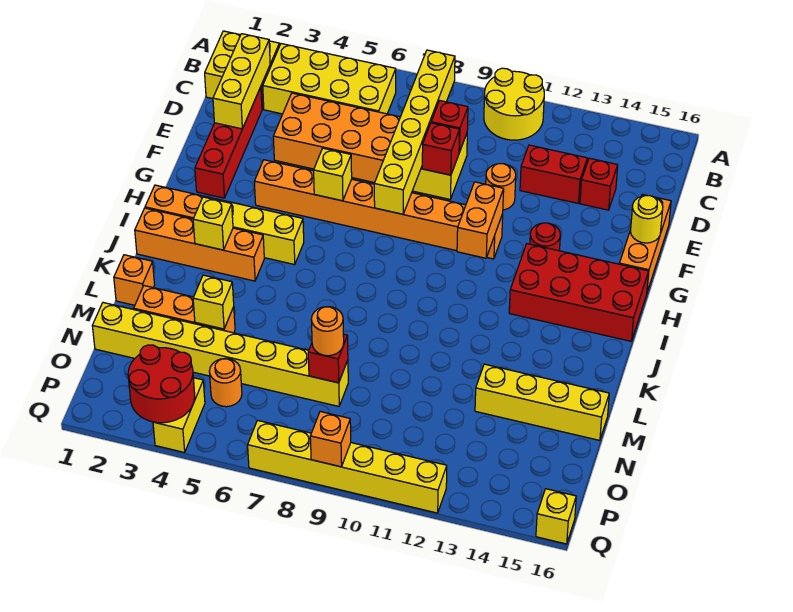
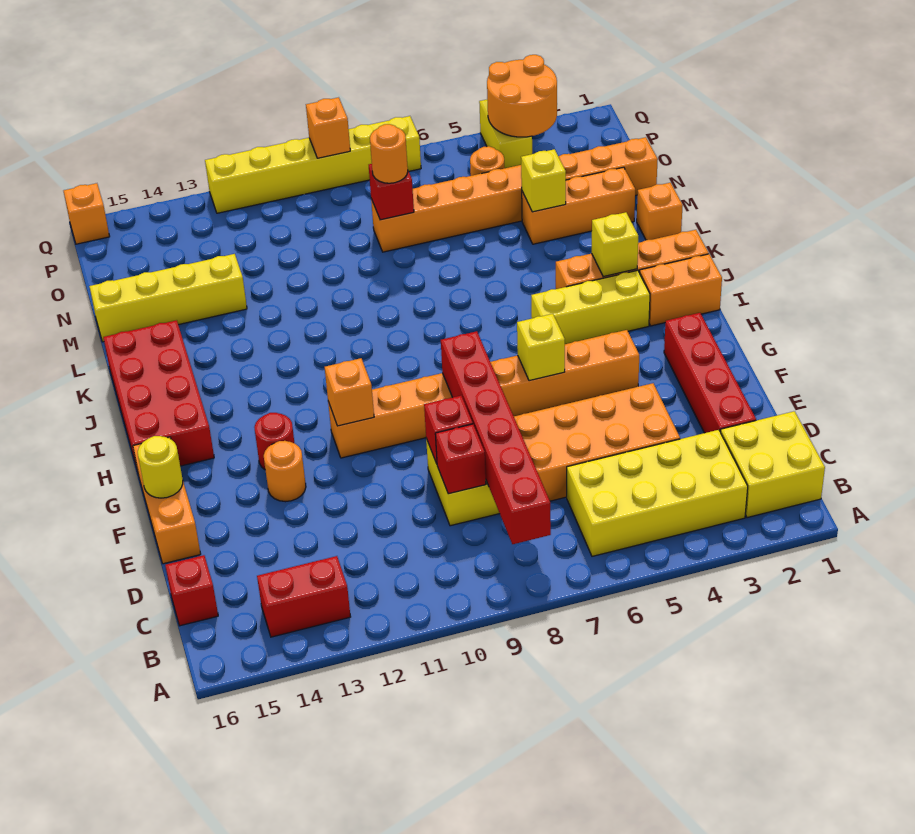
yellow round brick A10:B11 level 1 -> none
yellow brick B8:G8 level 2 -> red brick B8:G8 level 2
yellow brick C2:E2 level 2 -> none
red brick D12:D13 level 1 -> red brick B13:B14 level 1
red brick D14 level 1 -> red brick C16 level 1
orange round brick E11 level 1 -> orange round brick F13 level 1
orange brick G11:H11 level 2 -> orange brick G11 level 2
red brick H13:I16 level 1 -> red brick H15:K16 level 1
yellow brick N1:N8 level 1 -> orange brick N1:N8 level 1
red round brick P3:Q4 level 2 -> orange round brick P3:Q4 level 2
yellow brick Q16 level 1 -> orange brick Q16 level 1

